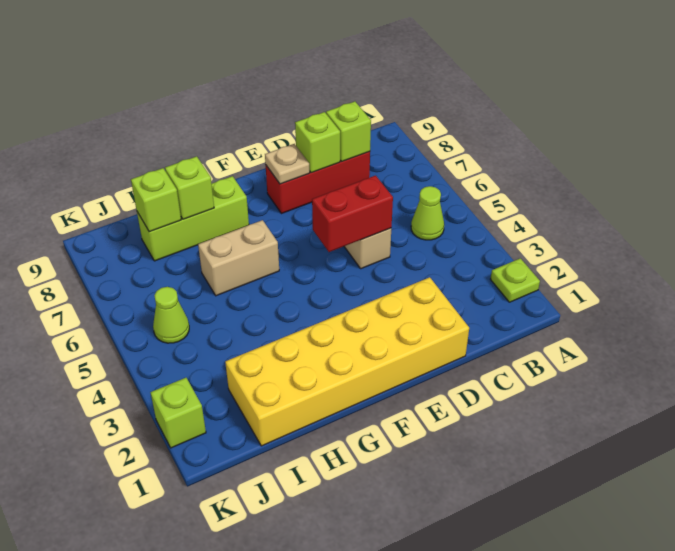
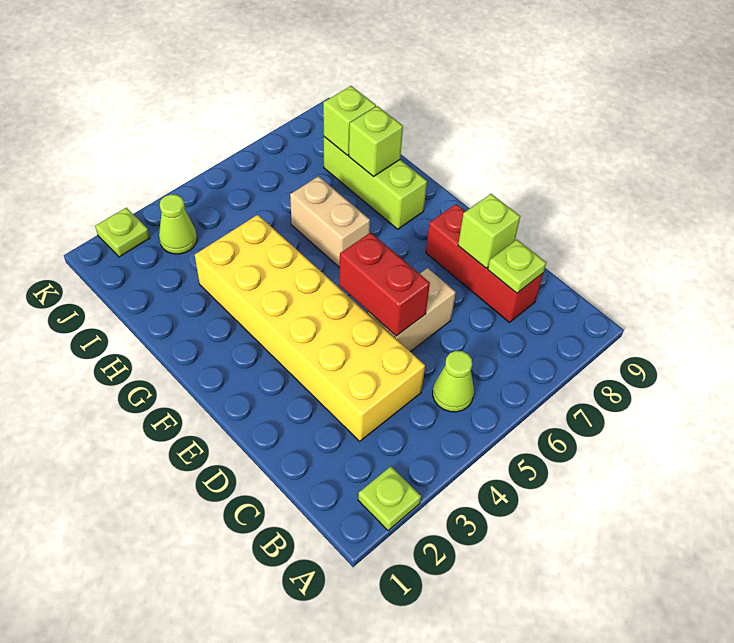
lime brick C8 level 2 -> lime plate C8 level 2
yellow brick D1:I2 level 1 -> yellow brick C3:H4 level 1
tan plate E8 level 2 -> none
lime cone J5 level 1 -> lime cone J3 level 1
lime brick K2 level 1 -> lime plate K2 level 1

